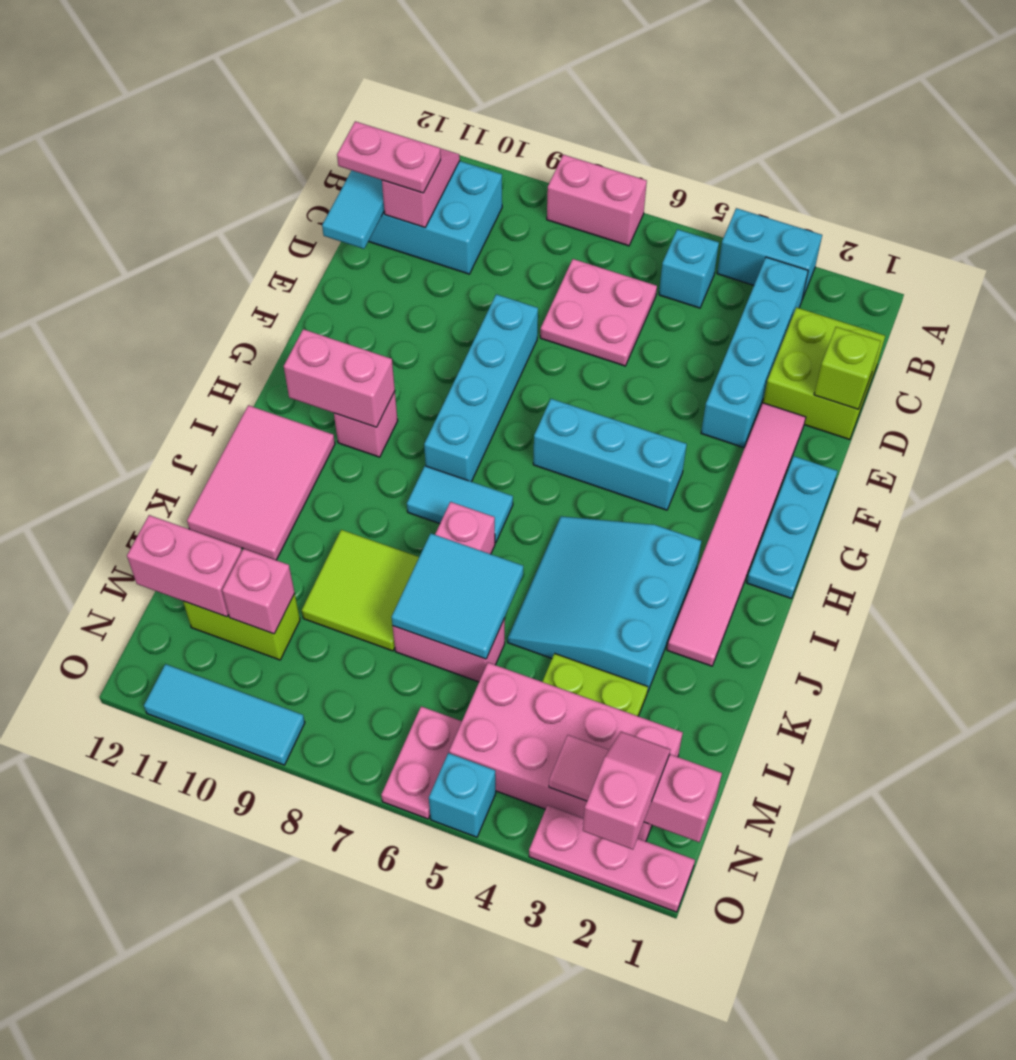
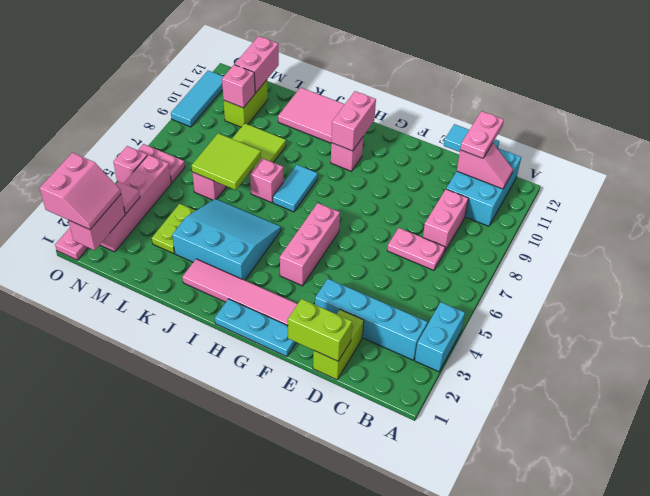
pink brick A7:A8 level 1 -> pink brick C8:C9 level 1
cyan brick B5 level 1 -> none
lime brick C1:D2 level 1 -> lime brick D1:D2 level 1
pink plate C6:D7 level 1 -> pink plate C7:D7 level 1
lime brick D1 level 2 -> lime brick D1:E1 level 2
cyan brick E8:H8 level 1 -> none
cyan brick G4:G6 level 1 -> pink brick G4:G6 level 1
cyan tile K6:L7 level 2 -> lime tile K6:L7 level 2
pink brick M2:N5 level 1 -> pink brick N2:N5 level 1
pink slope N2:O2 level 3 top O -> pink slope N1:O2 level 3 top O
cyan brick O5 level 1 -> pink brick O5 level 1

